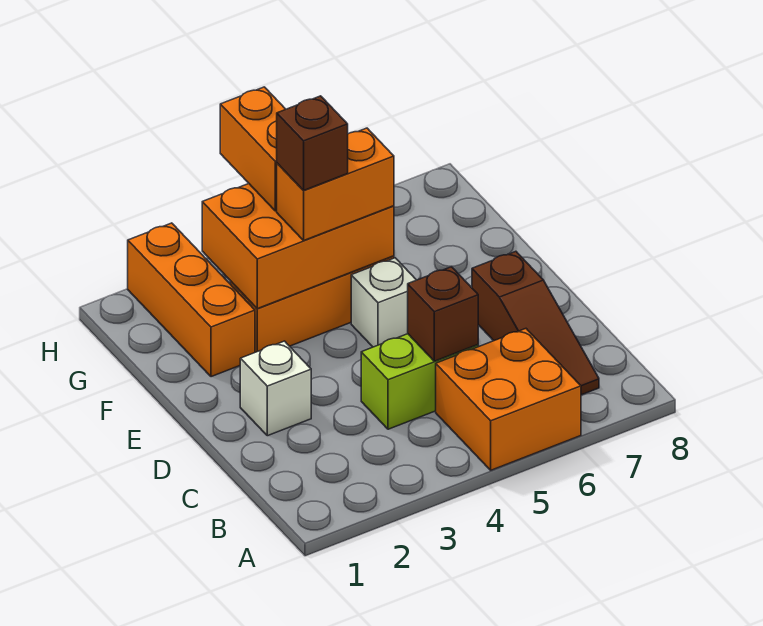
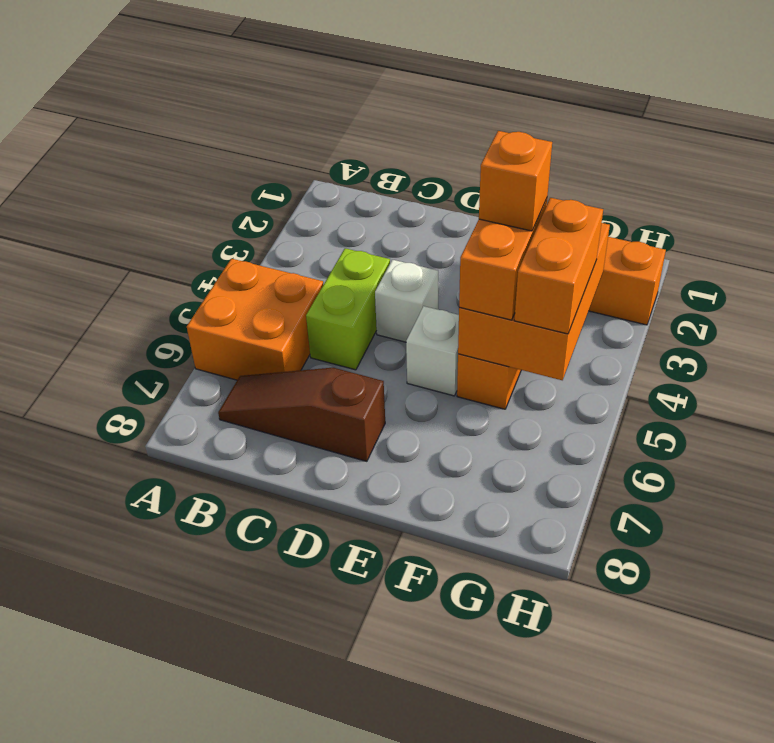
brown brick C5 level 2 -> none
white brick D2 level 1 -> white brick D4 level 1
brown brick F4 level 4 -> orange brick F4 level 4
orange brick G4:H4 level 3 -> orange brick G4:G5 level 3

